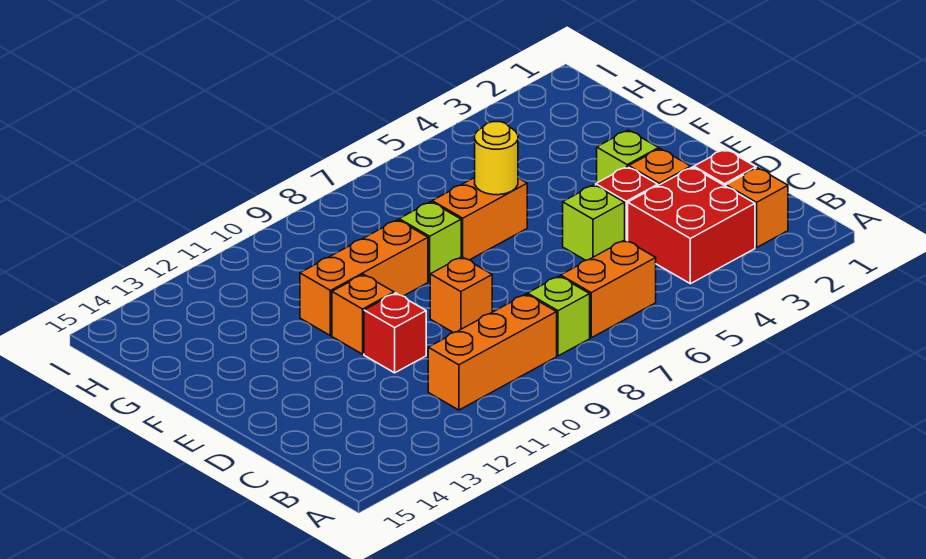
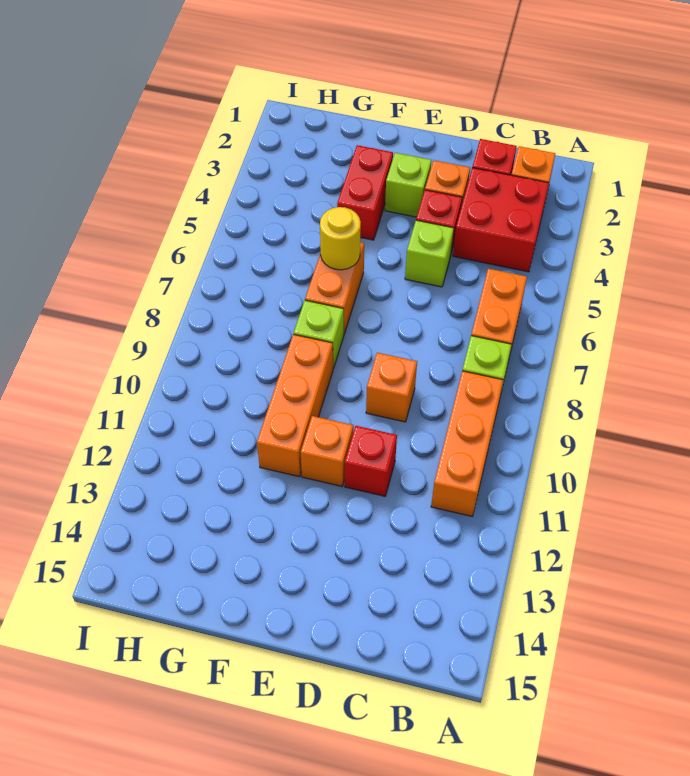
none -> red brick F3:F4 level 1

